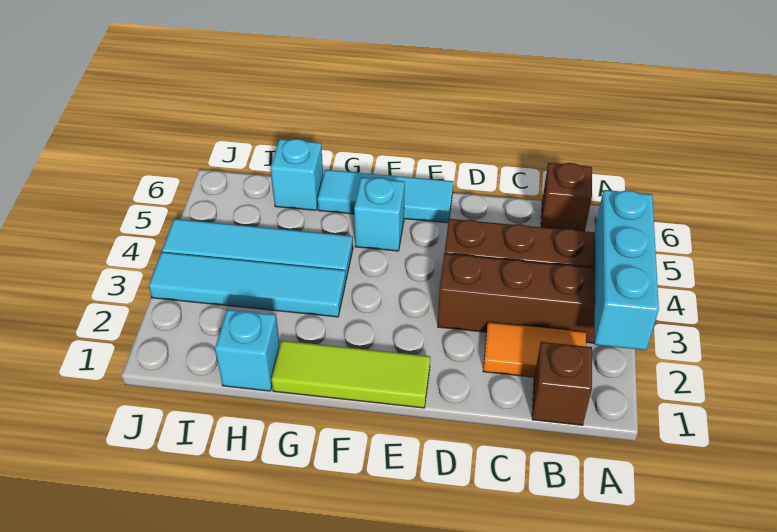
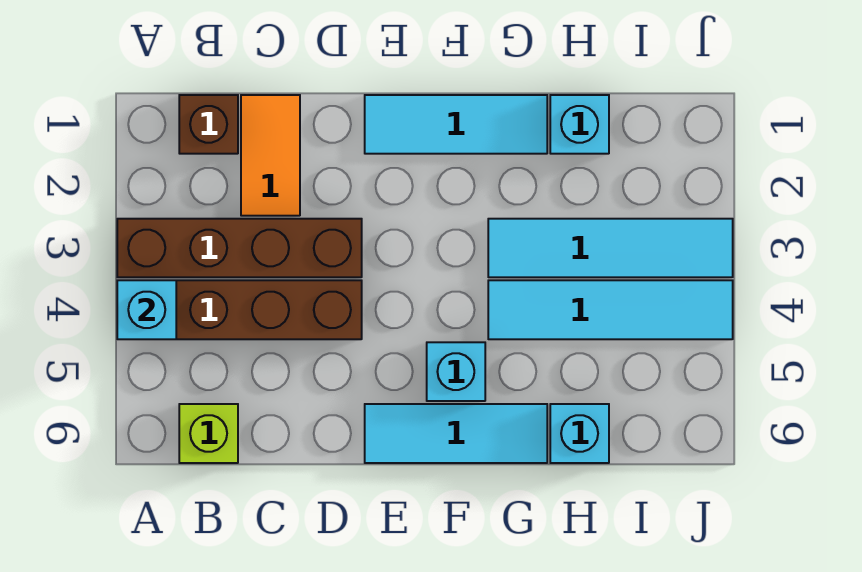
cyan brick A2:A4 level 2 -> cyan brick A4 level 2
orange tile B2:C2 level 1 -> orange tile C1:C2 level 1
brown brick B6 level 1 -> lime brick B6 level 1
lime tile E1:G1 level 1 -> cyan tile E1:G1 level 1

